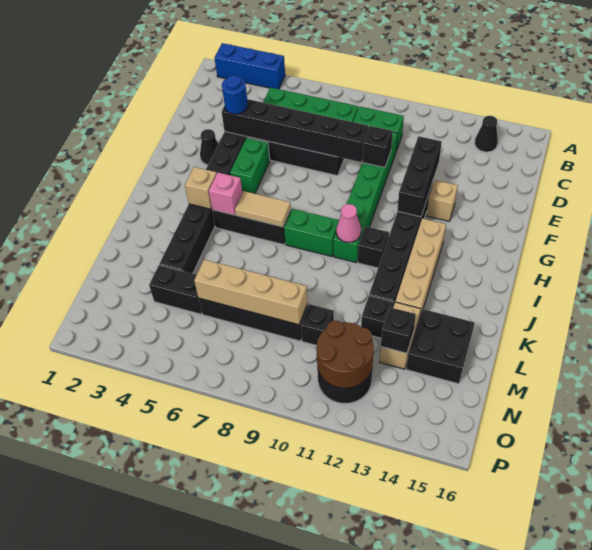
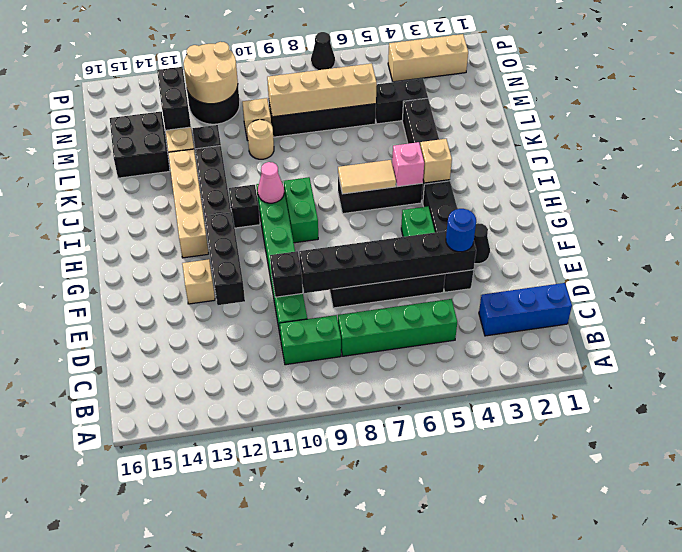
blue brick A2:A4 level 1 -> blue brick C1:C3 level 1
black cone B14 level 1 -> black cone P7 level 1
green brick I8:I9 level 1 -> green brick H9:I9 level 1
none -> tan round brick L10 level 1
black brick M10 level 1 -> tan brick M10 level 1
black brick M13 level 2 -> black brick M13:N13 level 2
brown round brick N11:O12 level 2 -> tan round brick N11:O12 level 2
none -> tan brick O2:O4 level 1

